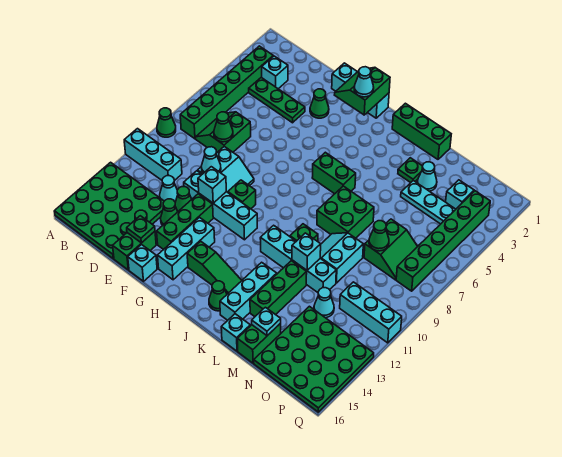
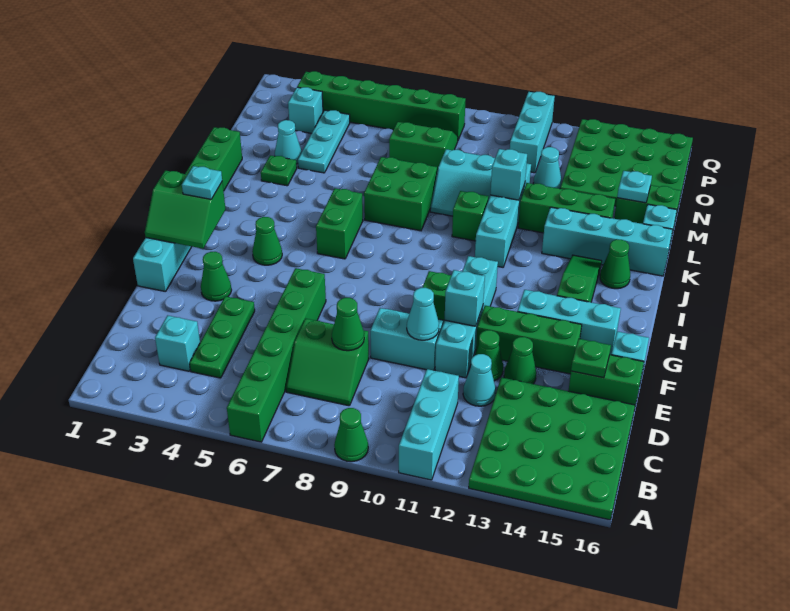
green brick B3:B8 level 1 -> green brick A6:F6 level 1
cyan cone H2 level 3 -> cyan plate H2 level 3
cyan brick K13:K15 level 1 -> cyan brick K13:K16 level 1
green cone N8 level 2 -> green cone H4 level 1

